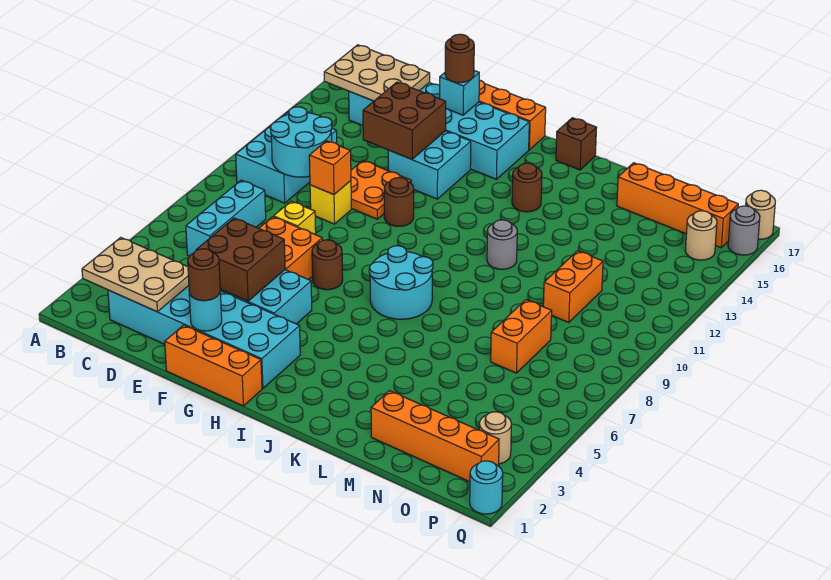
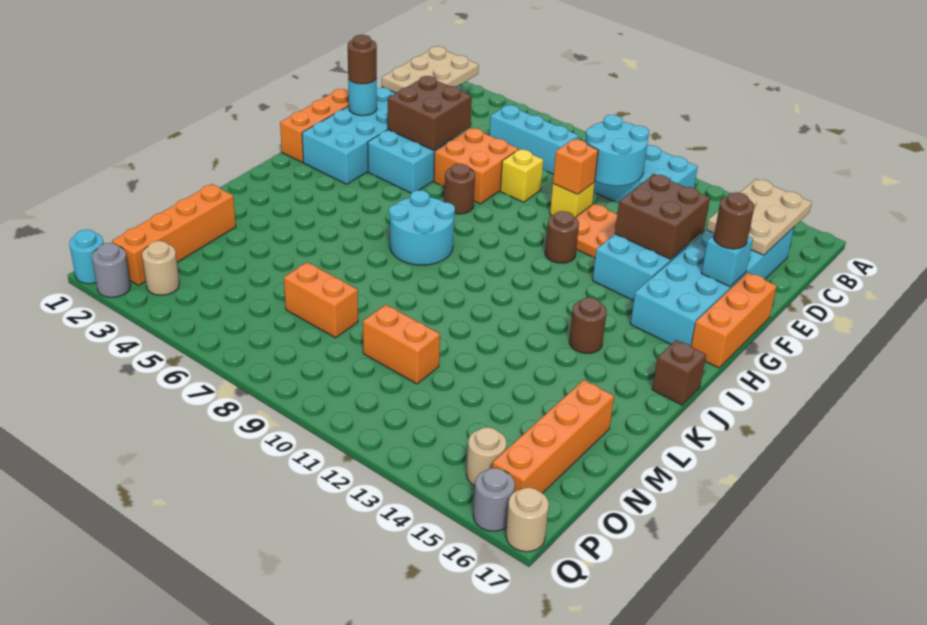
grey round brick K11 level 1 -> grey round brick Q2 level 1

